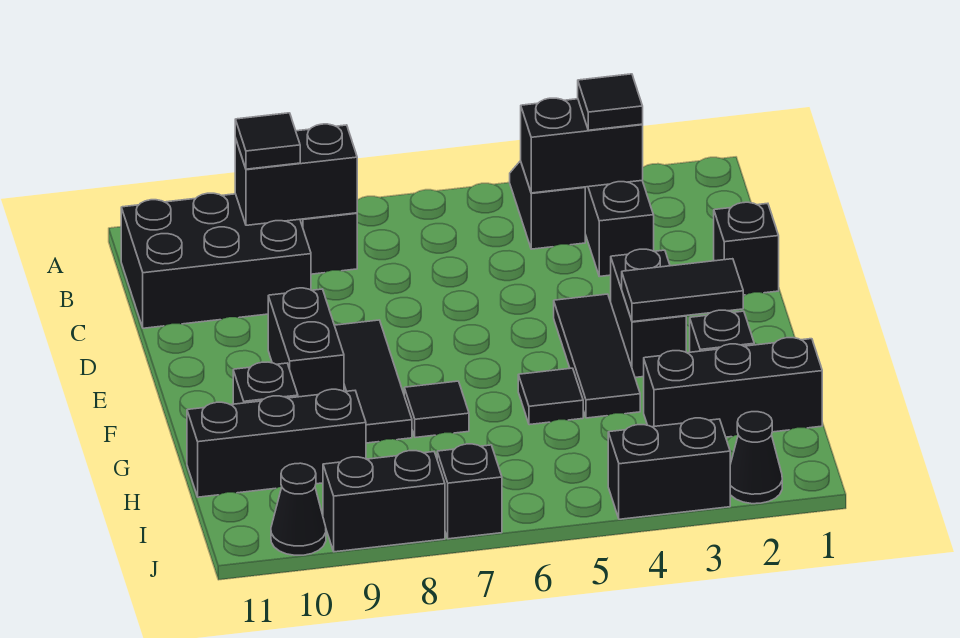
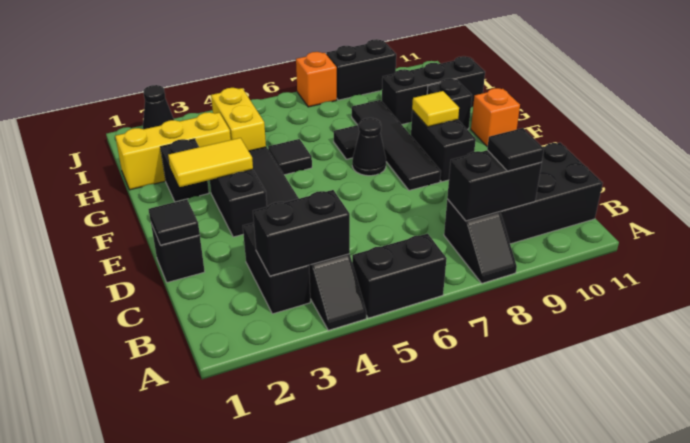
black tile B3 level 3 -> black tile D1 level 2
black tile E8:G8 level 1 -> black tile E8:H8 level 1
black tile F2:F3 level 2 -> yellow tile F2:F3 level 2
none -> yellow tile F9 level 2
none -> orange brick F11 level 1
black brick H1:H3 level 1 -> yellow brick H1:H3 level 1
none -> yellow brick H4:I4 level 1
black brick J3:J4 level 1 -> black brick A5:A6 level 1
black brick J7 level 1 -> orange brick J7 level 1
black cone J10 level 1 -> black cone F7 level 1

